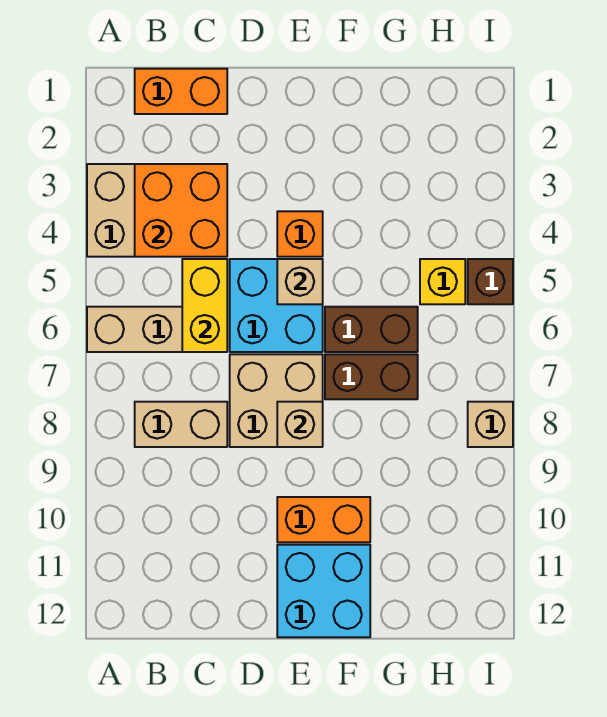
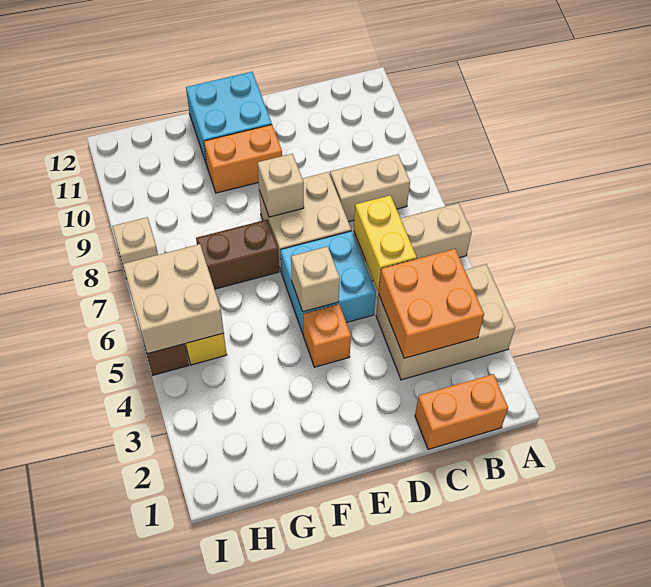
brown brick F6:G6 level 1 -> none
none -> tan brick H5:I6 level 2

